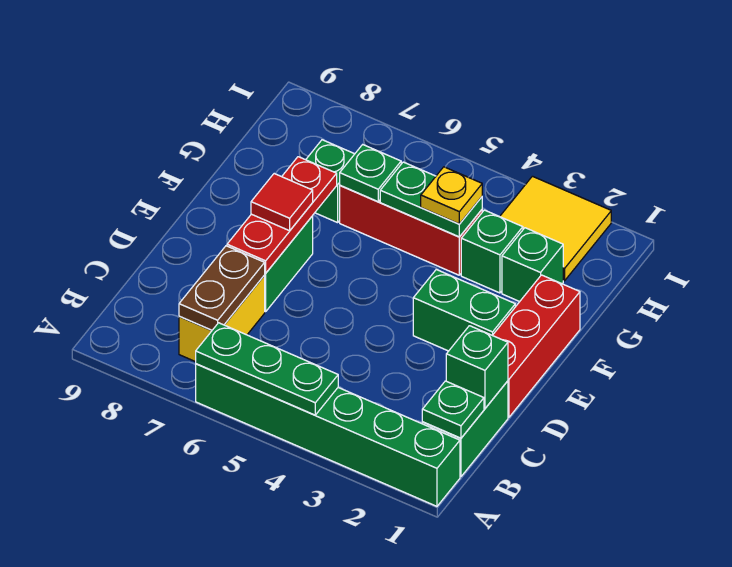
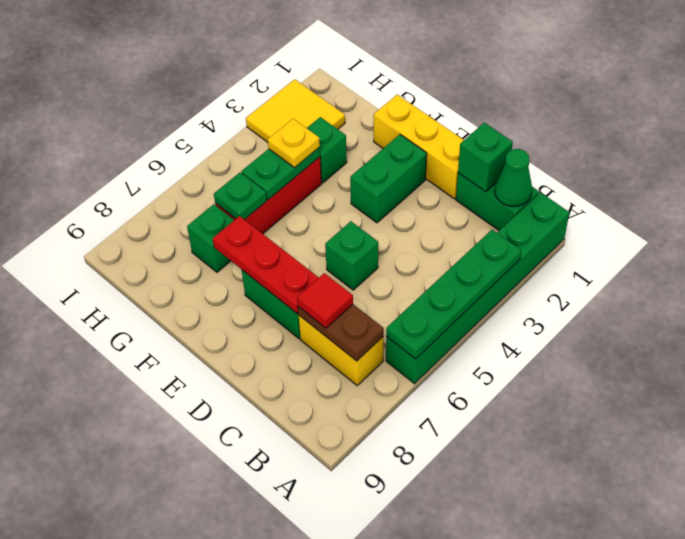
green plate A4:A6 level 2 -> green plate A3:A6 level 2
green plate B1 level 2 -> green cone B1 level 2
red brick D1:F1 level 1 -> yellow brick D1:F1 level 1
red tile E7 level 3 -> red tile C7 level 3
green brick G2 level 1 -> green brick D5 level 1

